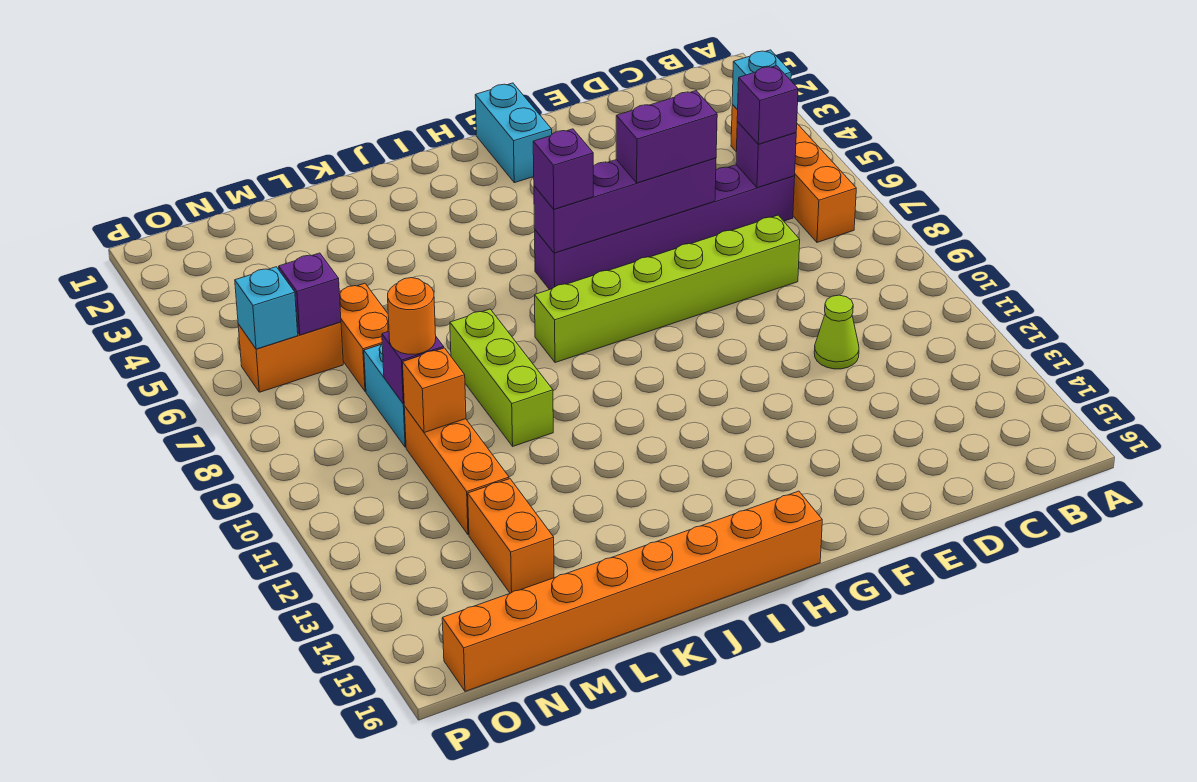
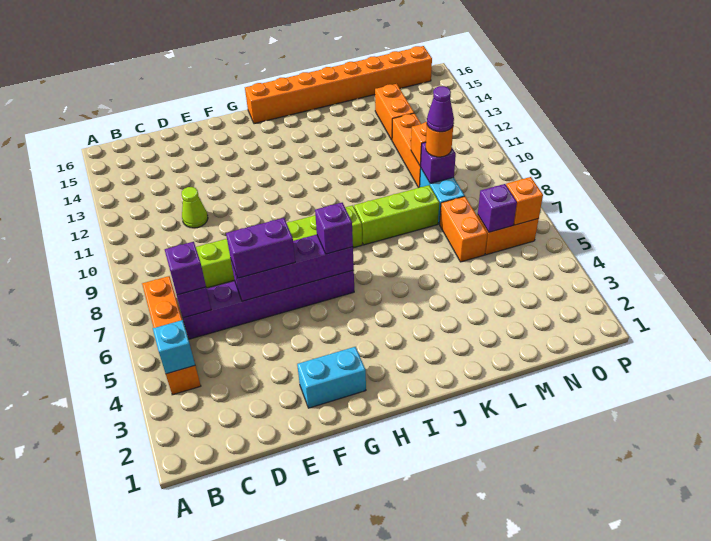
cyan brick G1:G2 level 1 -> cyan brick F2:G2 level 1
lime brick K8:K10 level 1 -> lime brick J8:L8 level 1
none -> purple cone M9 level 4
cyan brick O6 level 2 -> orange brick O6 level 2

